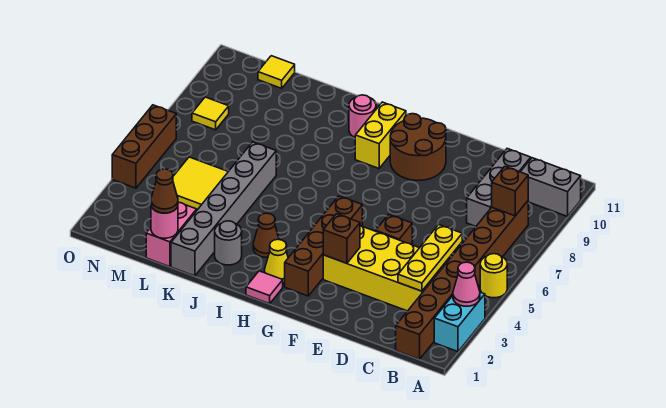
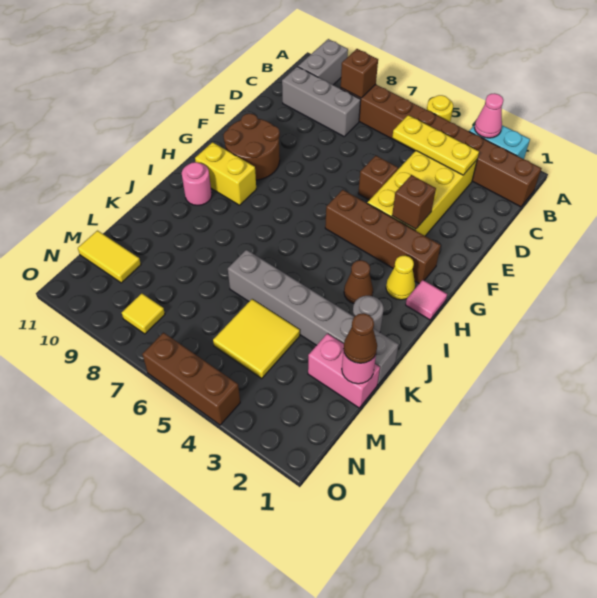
yellow tile M11 level 1 -> yellow tile M10:M11 level 1

